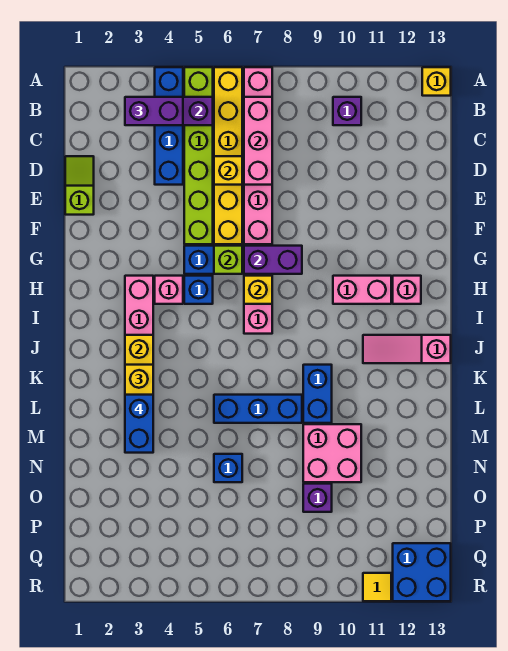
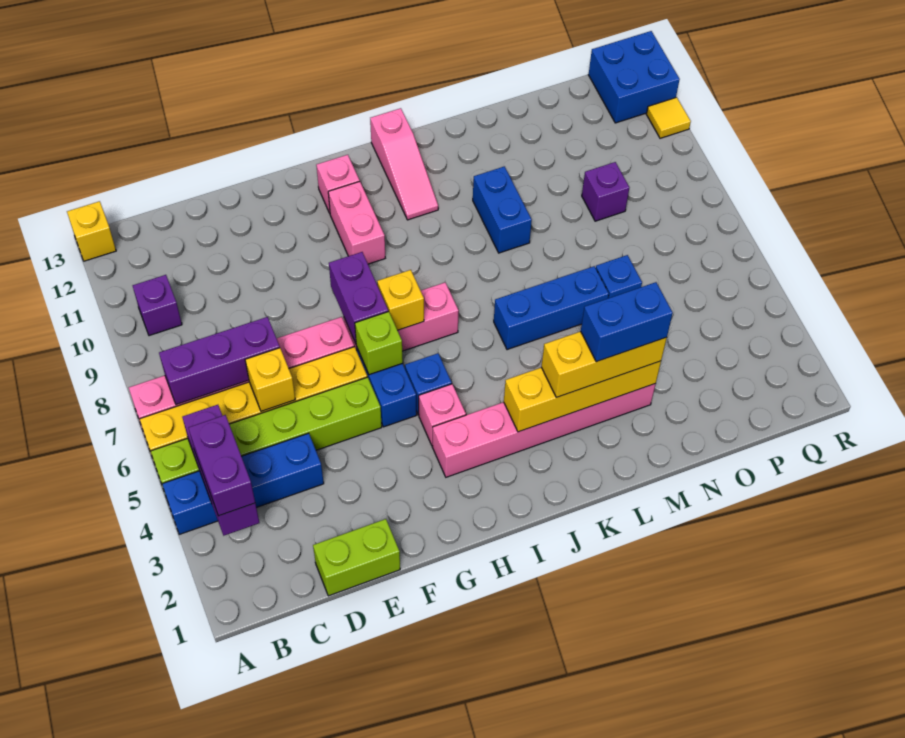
pink brick B7:D7 level 2 -> purple brick B7:D7 level 2
lime slope D1:E1 level 1 top E -> lime brick D1:E1 level 1
blue brick K9:L9 level 1 -> blue brick L9:L10 level 1
blue brick L6:L8 level 1 -> blue brick K6:M6 level 1
pink brick M9:N10 level 1 -> none

